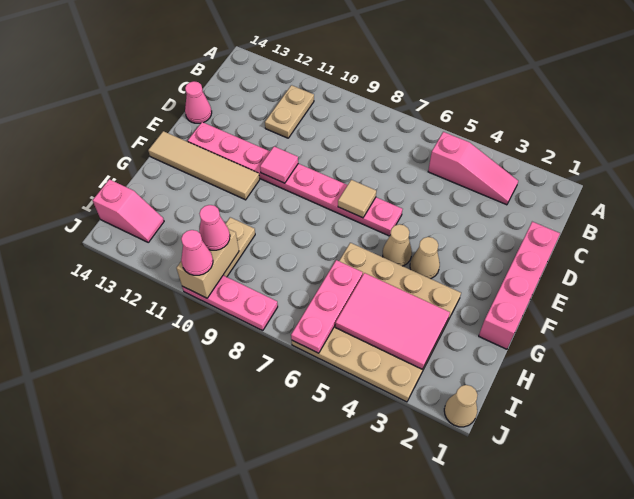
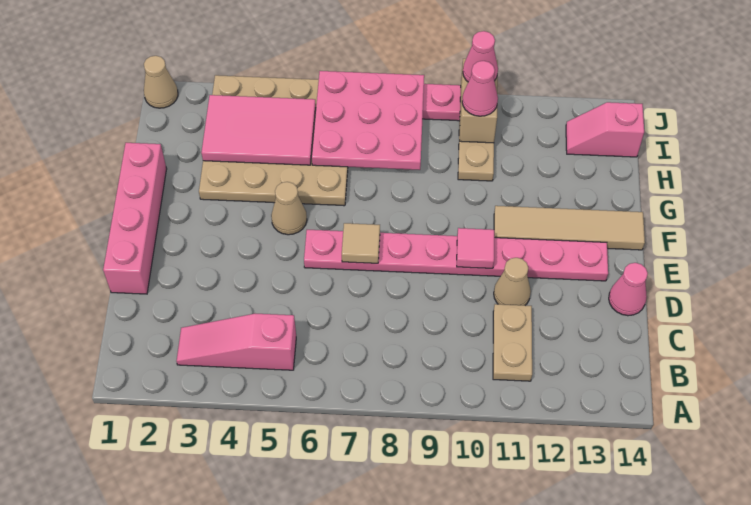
tan cone F4 level 1 -> tan cone D11 level 1
pink plate H6:J6 level 2 -> pink plate H6:J8 level 2

